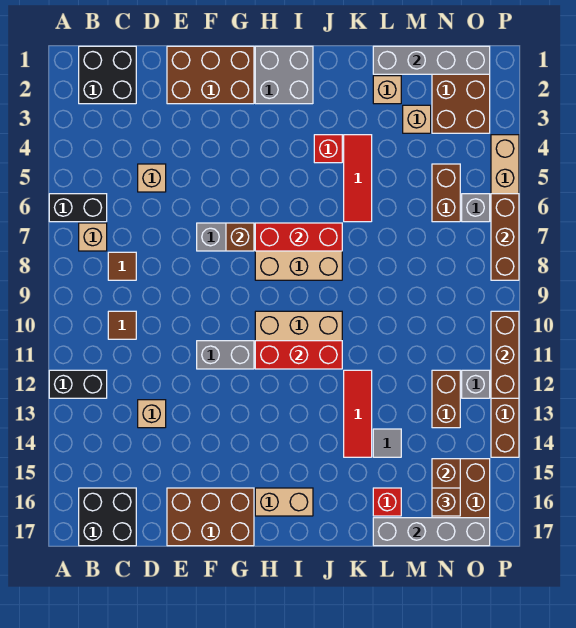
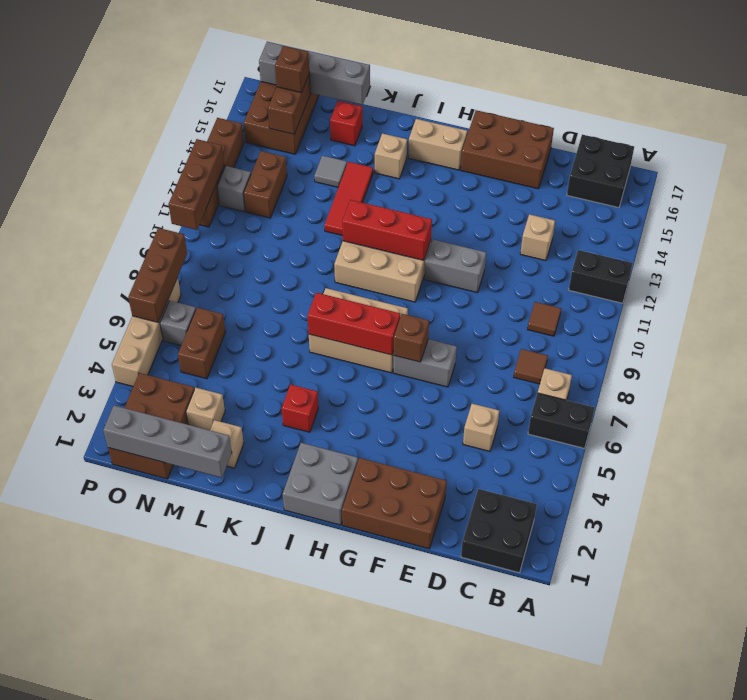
none -> tan brick J15 level 1
red tile K4:K6 level 1 -> none

